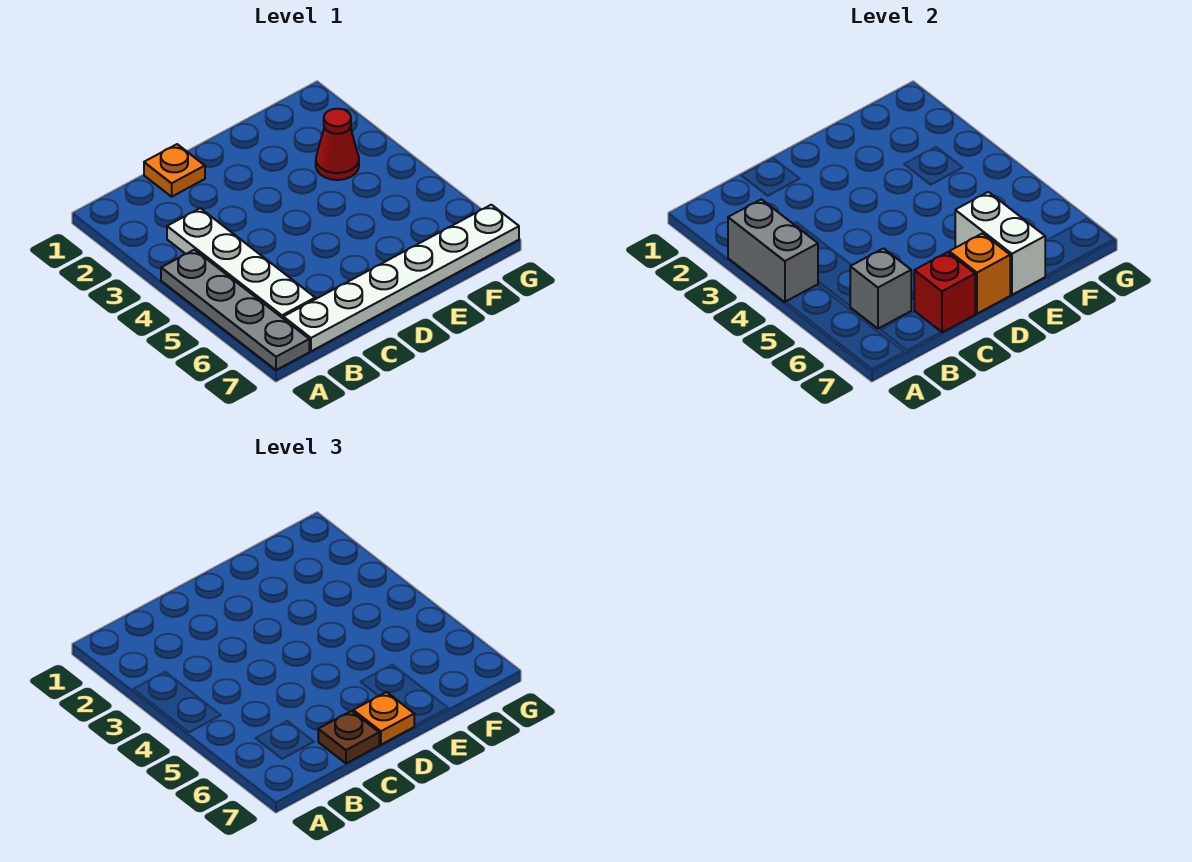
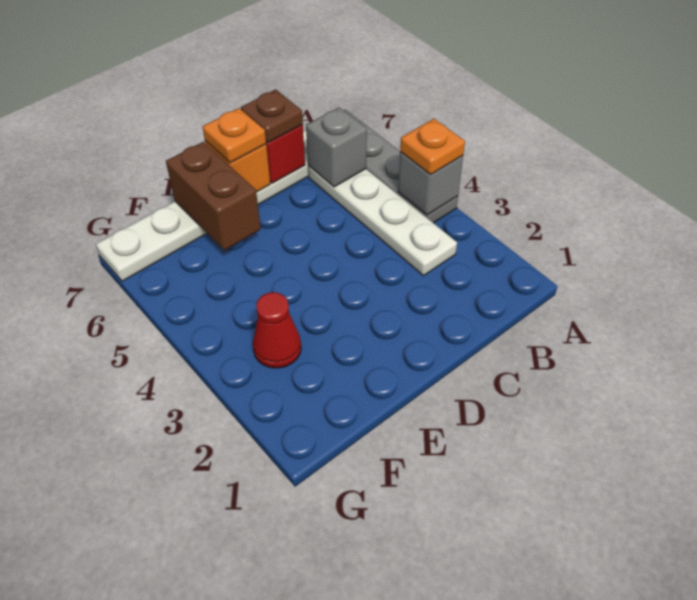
grey brick A3:A4 level 2 -> grey brick A4 level 2
orange plate C1 level 1 -> orange plate A4 level 3
white brick E6:E7 level 2 -> brown brick E6:E7 level 2

